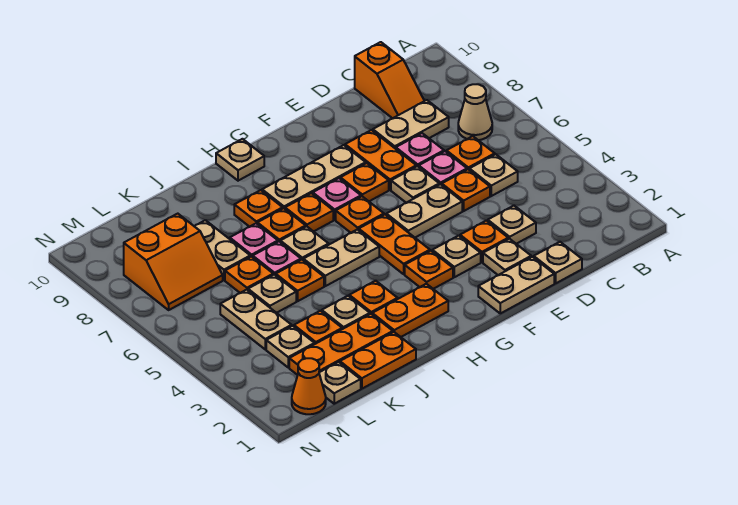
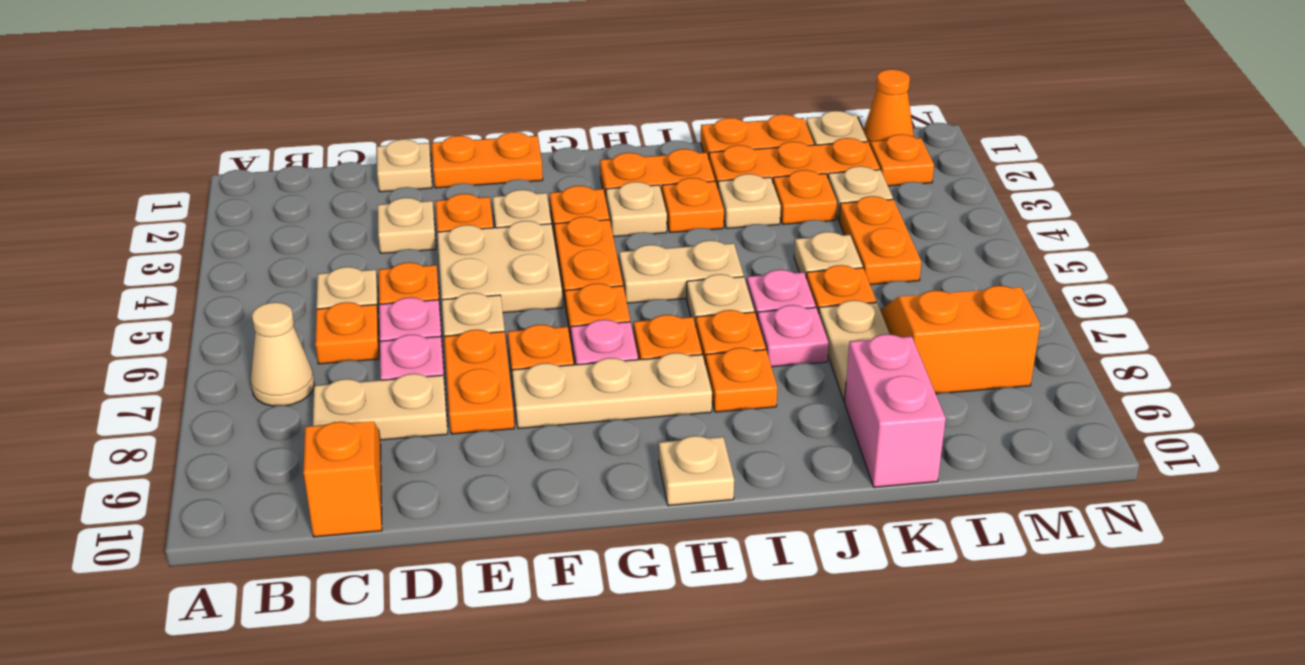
tan plate E1:F1 level 1 -> orange plate E1:F1 level 1
tan plate E2 level 1 -> tan plate H3 level 1
tan plate E5:F5 level 1 -> tan plate E4:F5 level 1
orange plate J5 level 1 -> orange plate M2 level 1
none -> pink brick K9:K10 level 1
tan plate L4:L5 level 1 -> orange plate L4:L5 level 1

